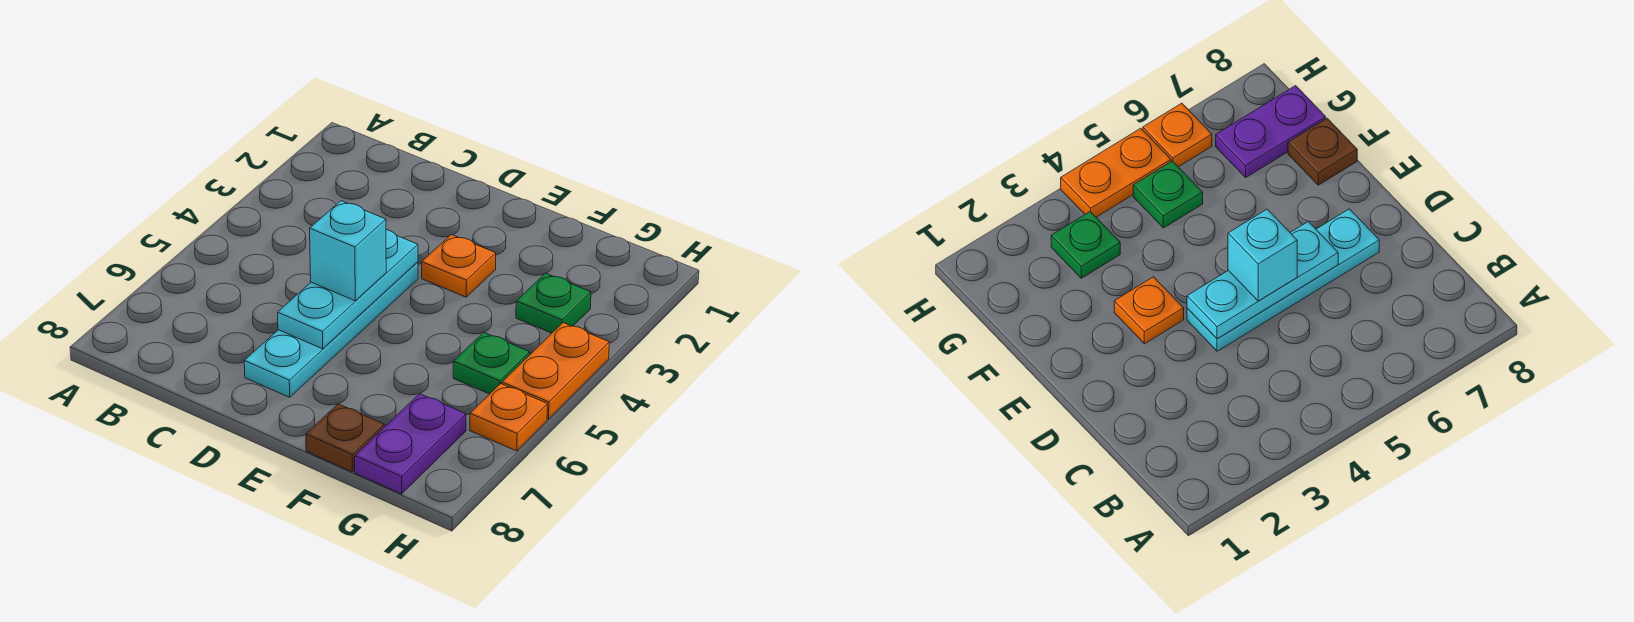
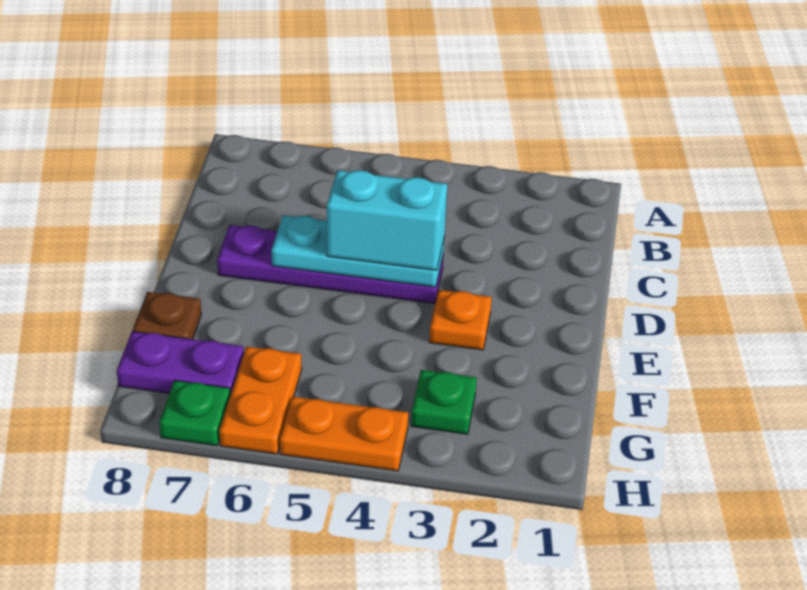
cyan plate D4:D7 level 1 -> purple plate D4:D7 level 1
cyan brick D5 level 3 -> cyan brick D4:D5 level 3
green plate G5 level 1 -> green plate H7 level 1
orange plate H6 level 1 -> orange plate G6:H6 level 1

